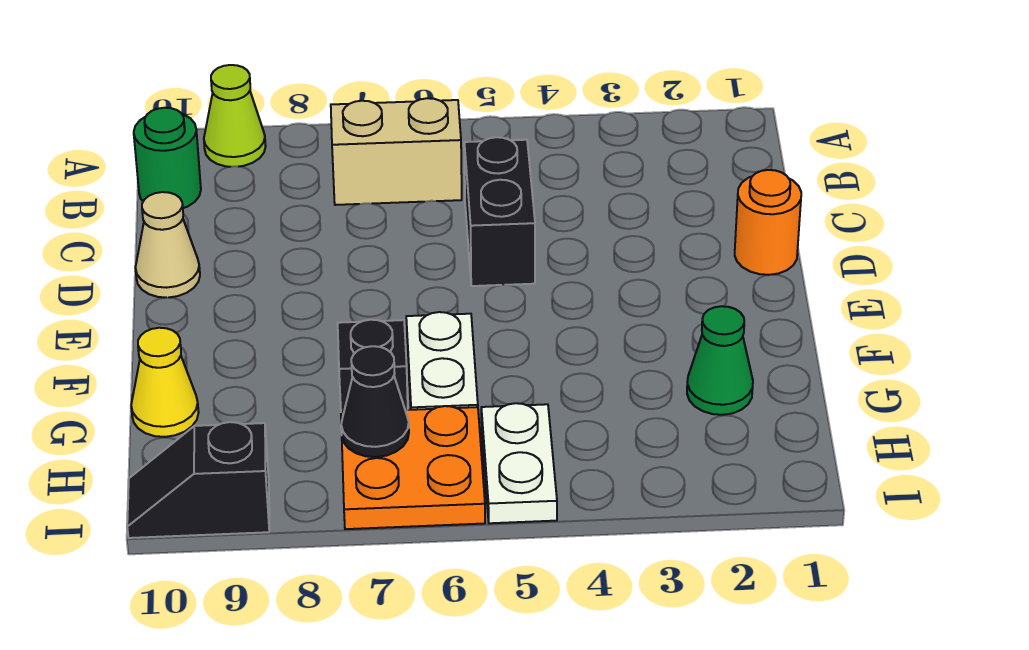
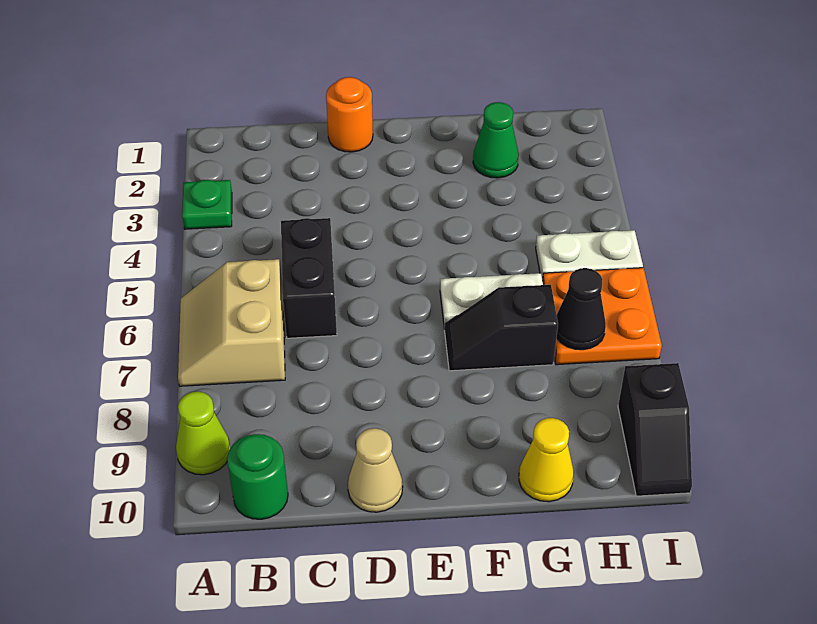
none -> green plate A3 level 1
black brick C5:D5 level 1 -> black brick C5:C6 level 1

